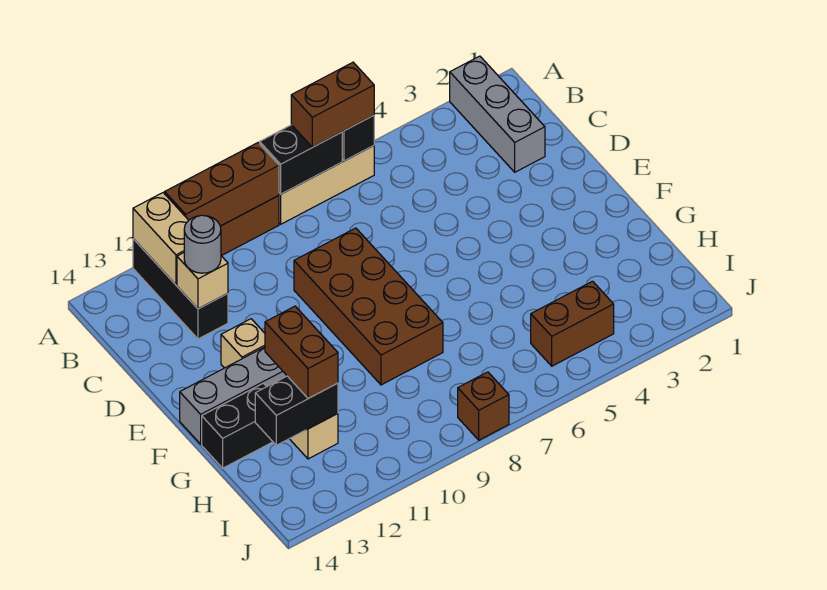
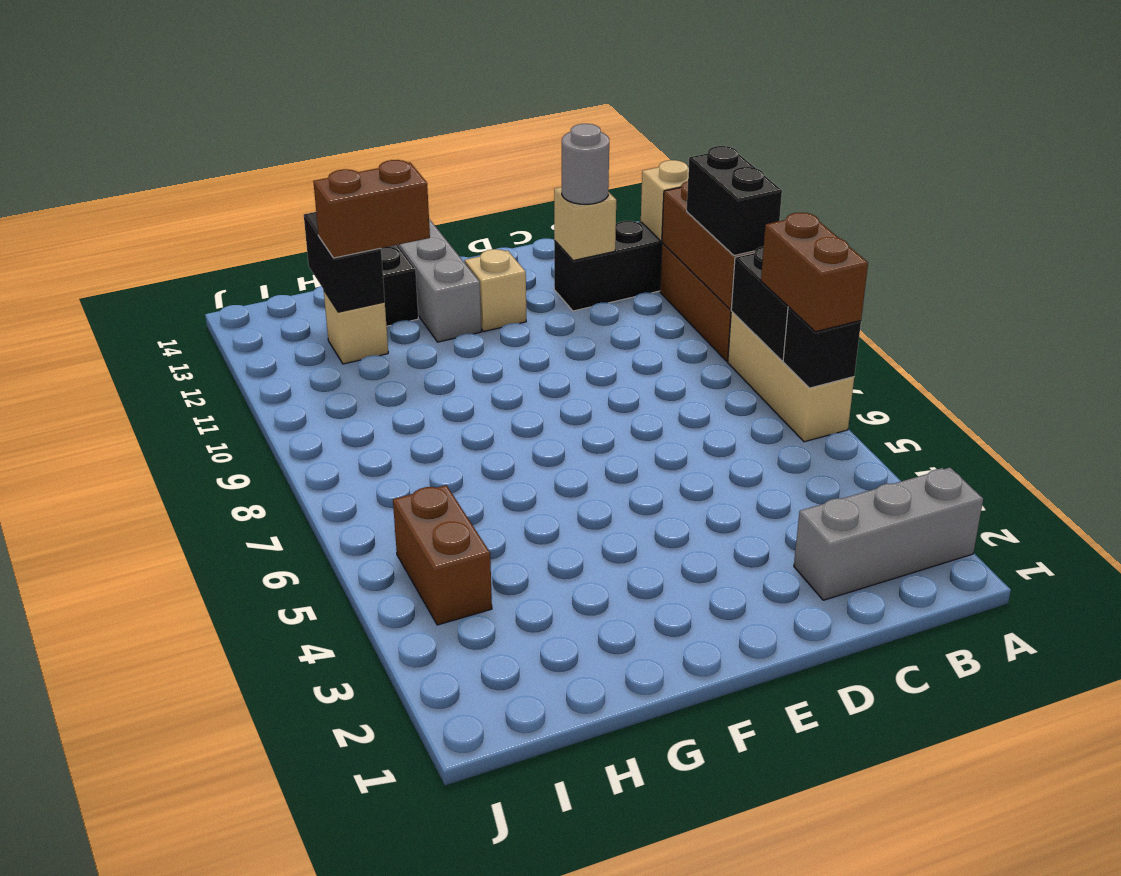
none -> black brick A9:A10 level 3
tan brick A12:B12 level 2 -> tan brick A12 level 2
brown brick D8:G9 level 1 -> none
brown brick J8 level 1 -> none

